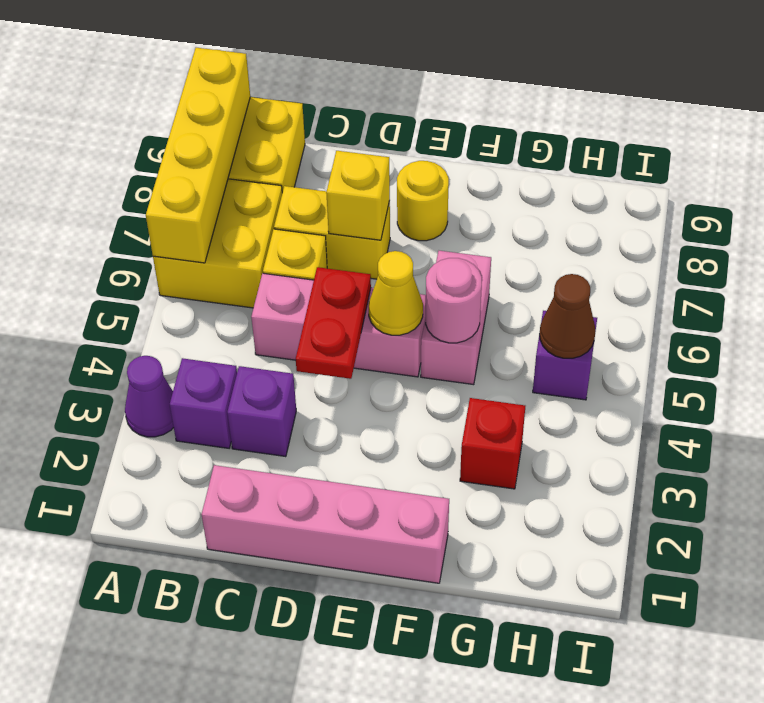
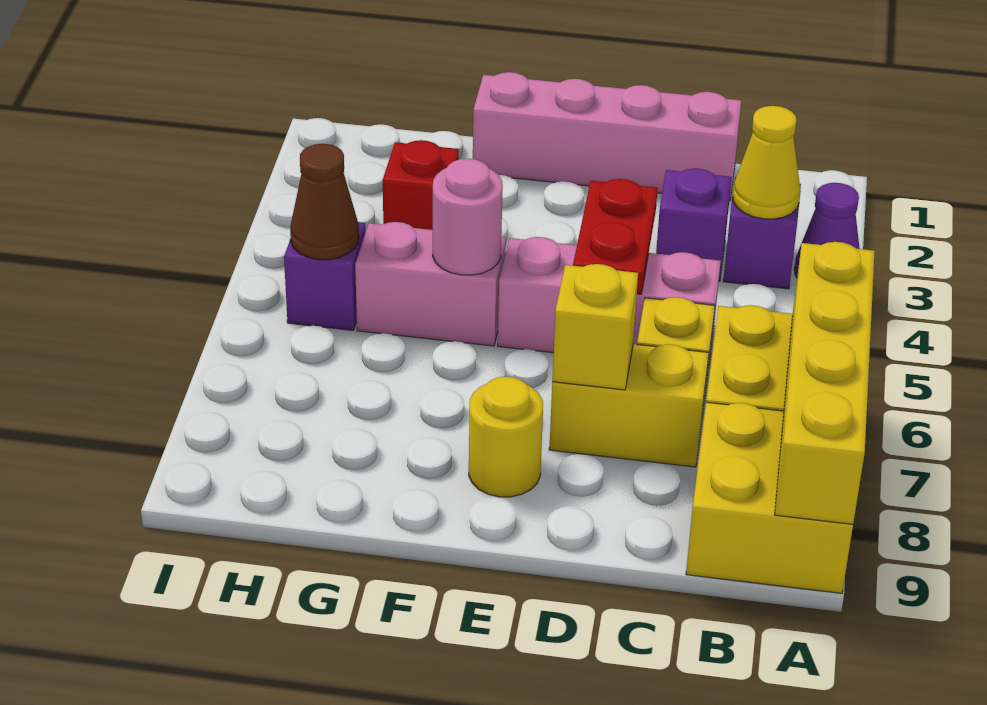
yellow cone E5 level 2 -> yellow cone B3 level 2
pink brick F5:F6 level 1 -> pink brick F5:G5 level 1

